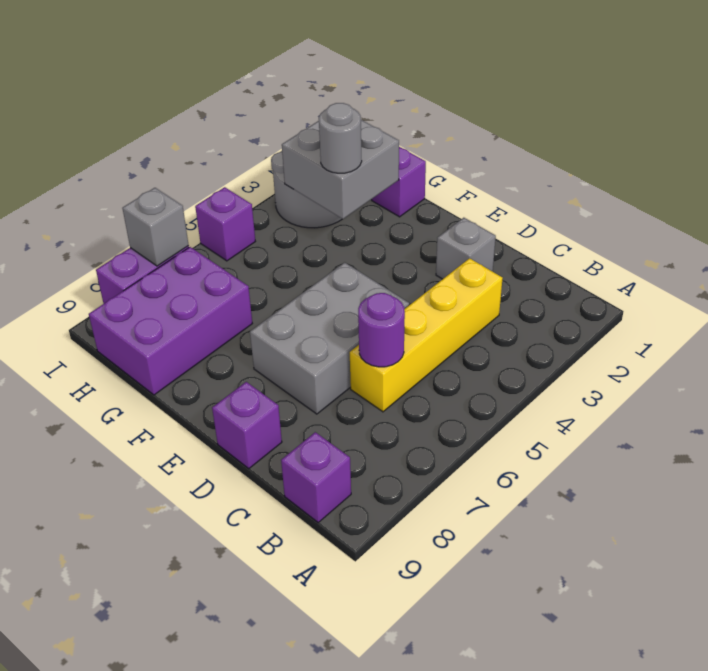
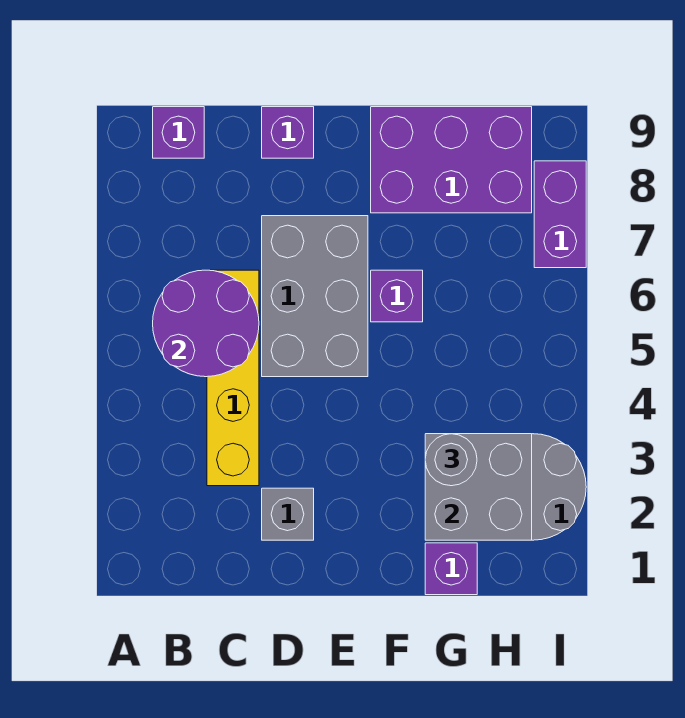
purple round brick C6 level 2 -> purple round brick B5:C6 level 2
purple brick G7:H9 level 1 -> purple brick F8:H9 level 1
purple brick I5 level 1 -> purple brick F6 level 1
grey brick I7 level 2 -> none

